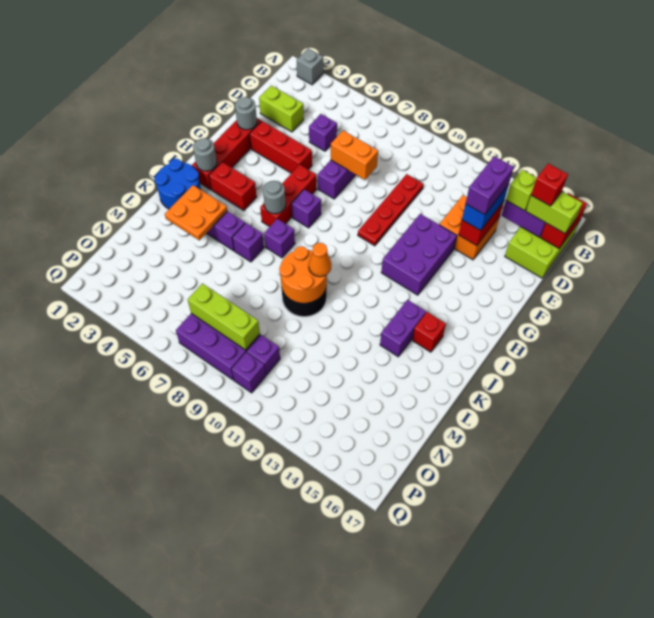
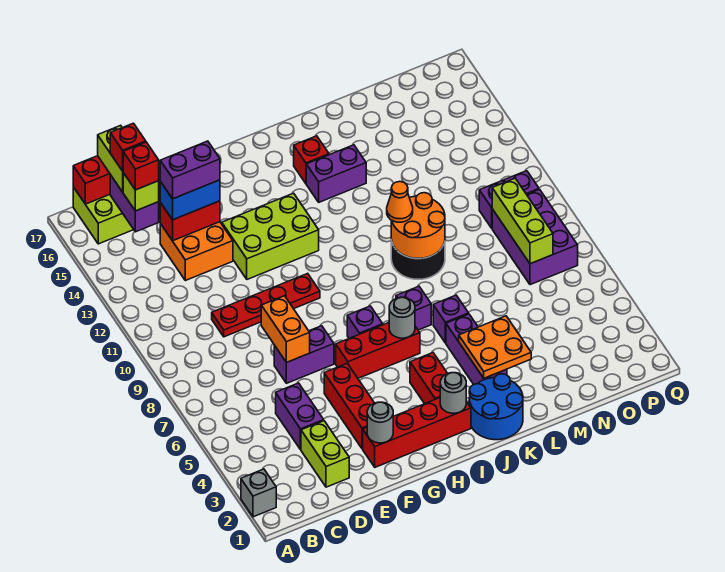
none -> red brick C15 level 4
purple brick D5 level 1 -> purple brick D4:D5 level 1
purple brick F12:H13 level 1 -> lime brick F12:H13 level 1

